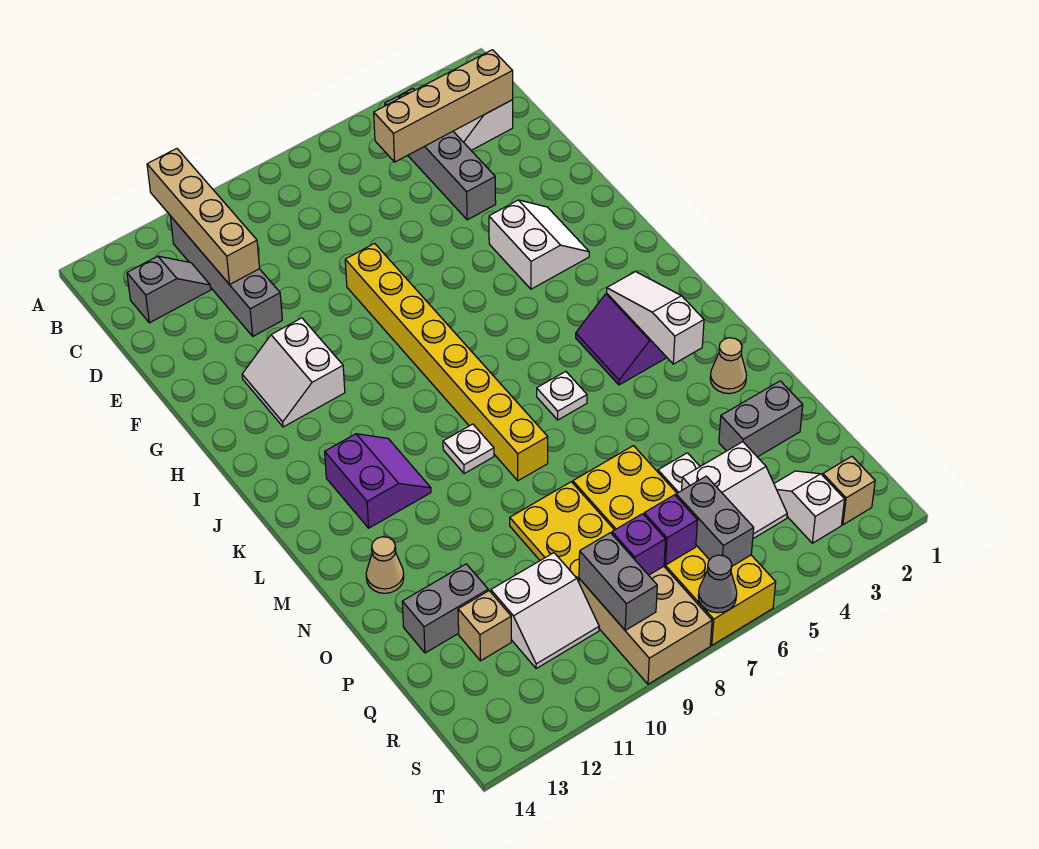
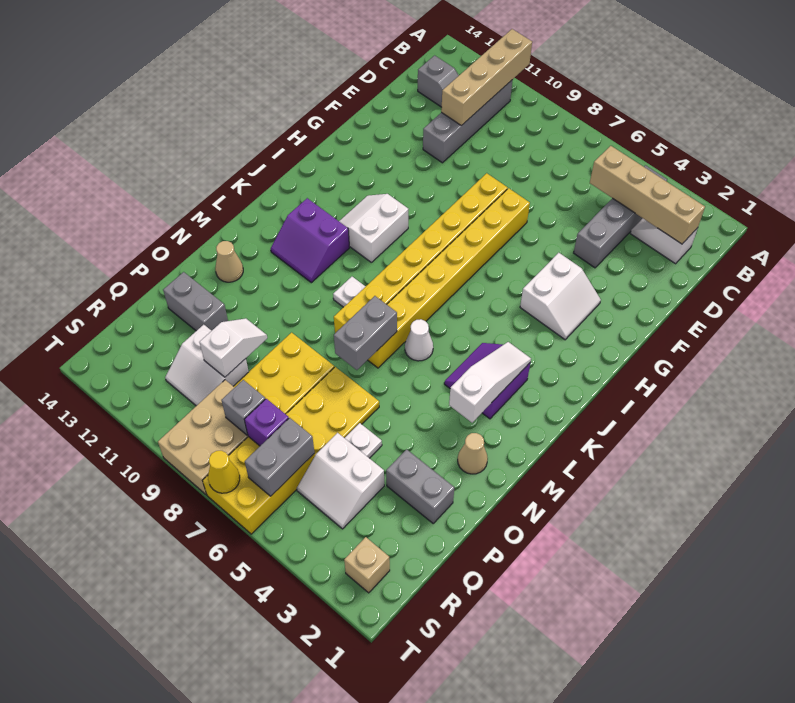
none -> yellow brick F7:M7 level 1
white slope G11:H12 level 1 top 11 -> white slope I10:J11 level 1 top 10
purple slope K11:L12 level 1 top 12 -> purple slope K11:L12 level 1 top K
white plate L6 level 1 -> white cone L6 level 1
tan brick Q12 level 1 -> none
white slope R3:S3 level 1 top S -> white slope P10:Q10 level 2 top Q
purple brick R8 level 2 -> grey brick R8 level 2
grey brick R9:S9 level 2 -> grey brick M7:N7 level 2
grey cone T7 level 2 -> yellow cone T7 level 2

